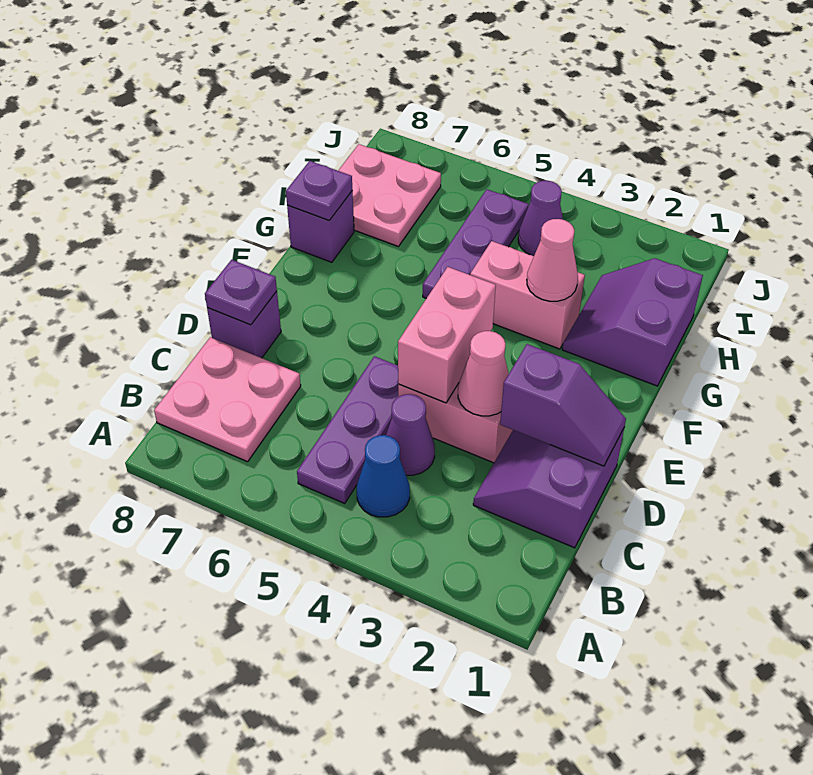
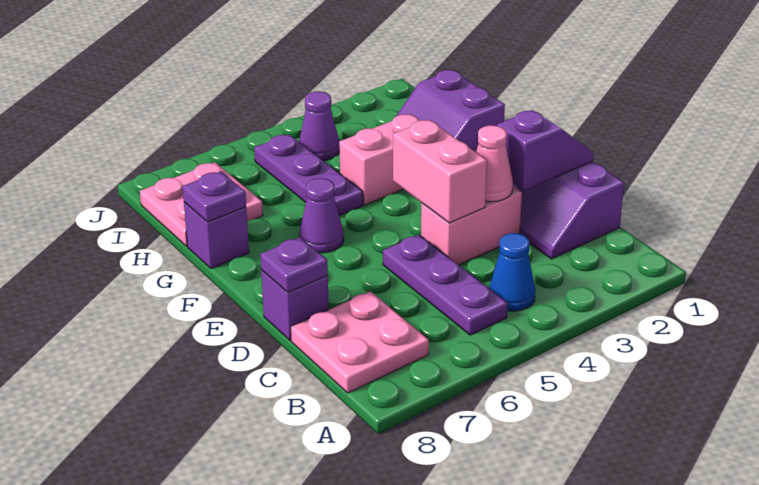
purple cone C4 level 1 -> purple cone F6 level 1
pink cone G3 level 2 -> none

